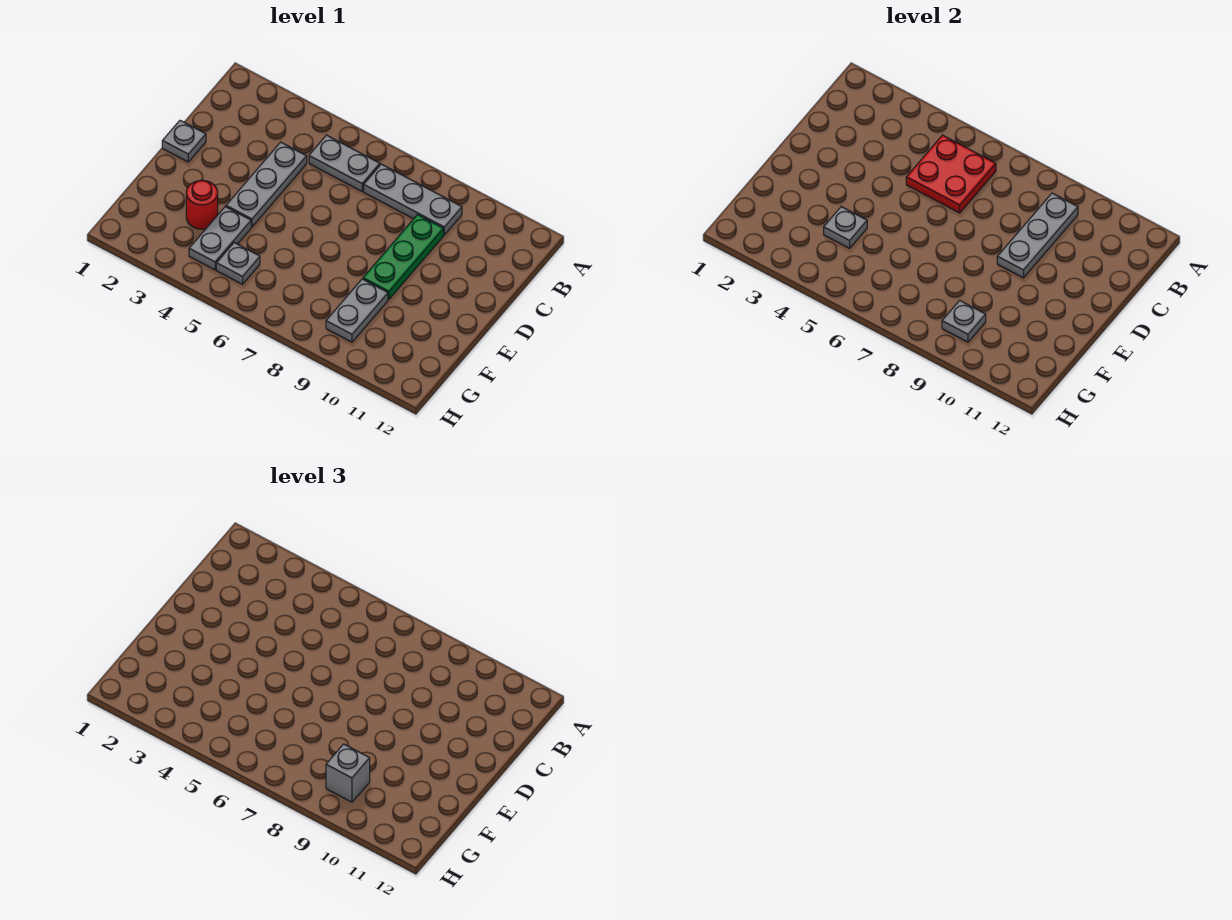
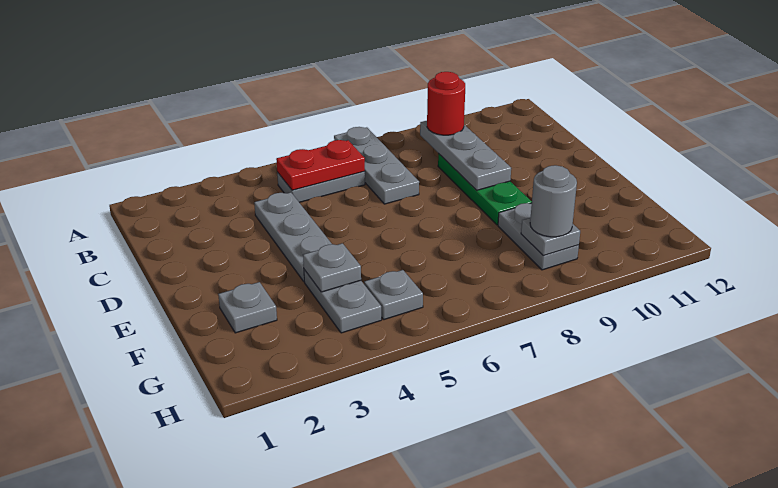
red plate B5:C6 level 2 -> red plate B5:B6 level 2
grey plate B7:B9 level 1 -> grey plate A7:C7 level 1
grey plate D1 level 1 -> grey plate F2 level 1
red round brick F3 level 1 -> red round brick B9 level 3
grey brick G9 level 3 -> grey round brick G9 level 3

